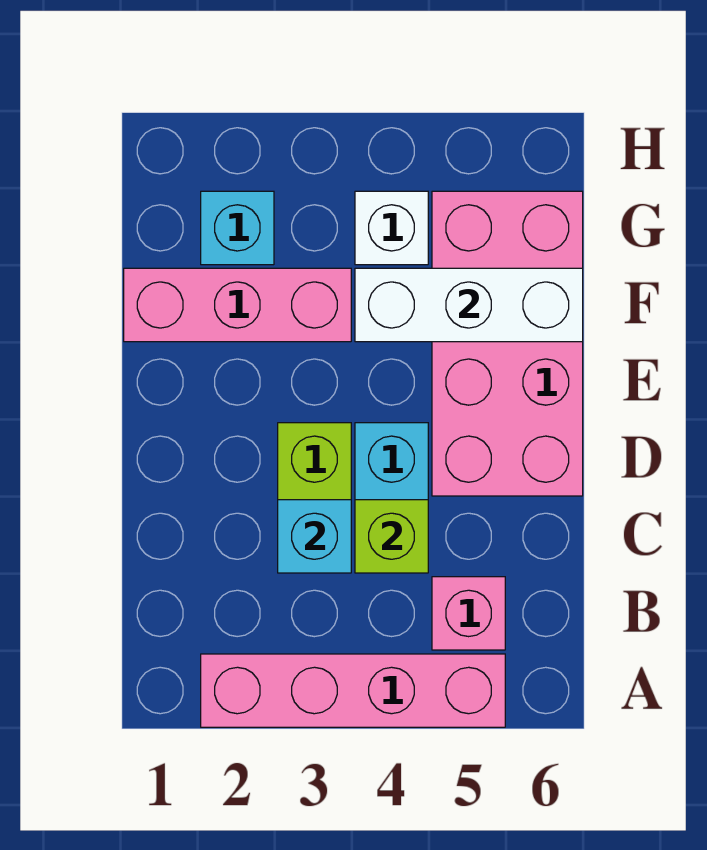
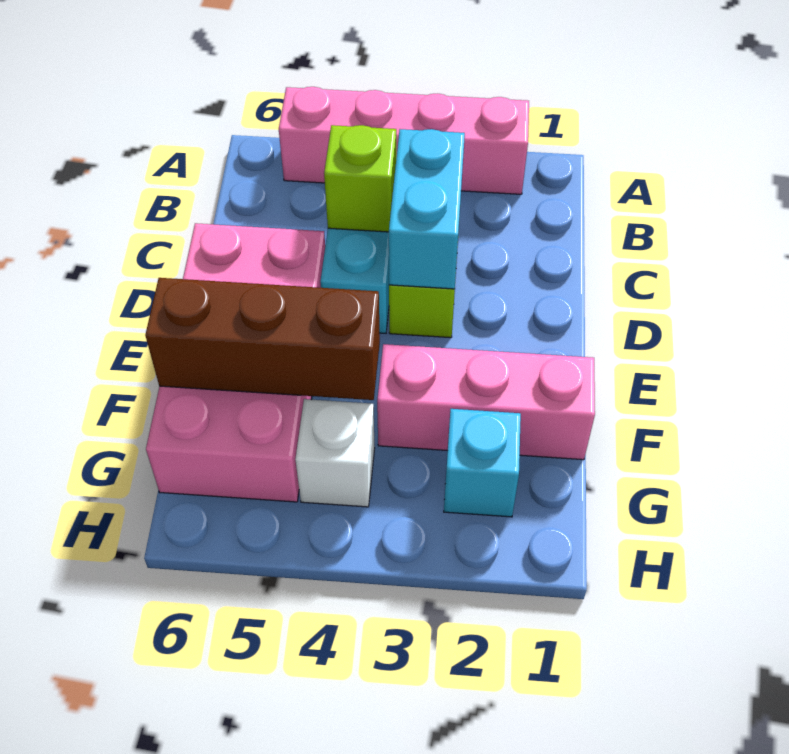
pink brick B5 level 1 -> none
cyan brick C3 level 2 -> cyan brick C3:D3 level 2
white brick F4:F6 level 2 -> brown brick F4:F6 level 2

